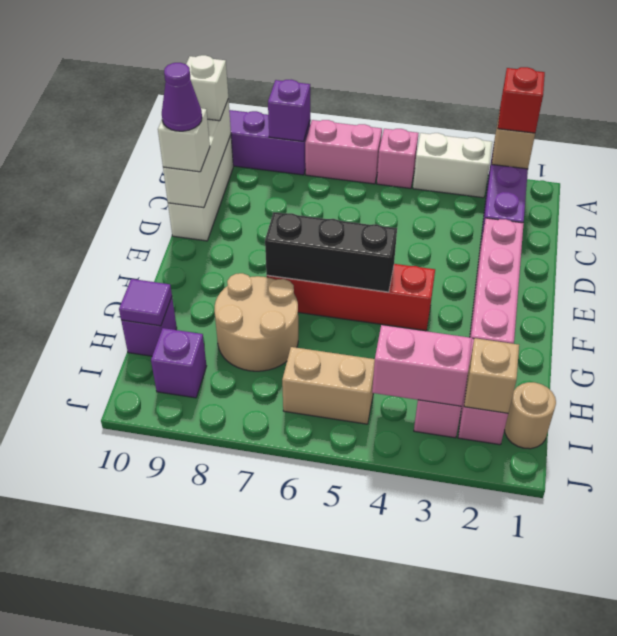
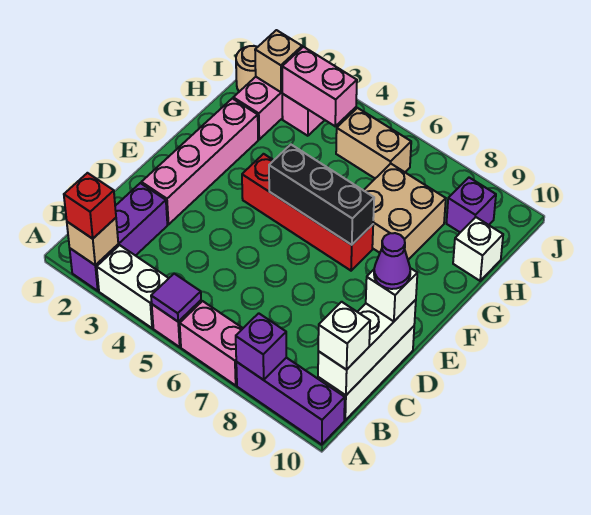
tan round brick G7:H8 level 1 -> tan brick G7:H8 level 1
purple brick H10 level 1 -> white brick H10 level 1
purple tile H10 level 2 -> purple tile A5 level 2

